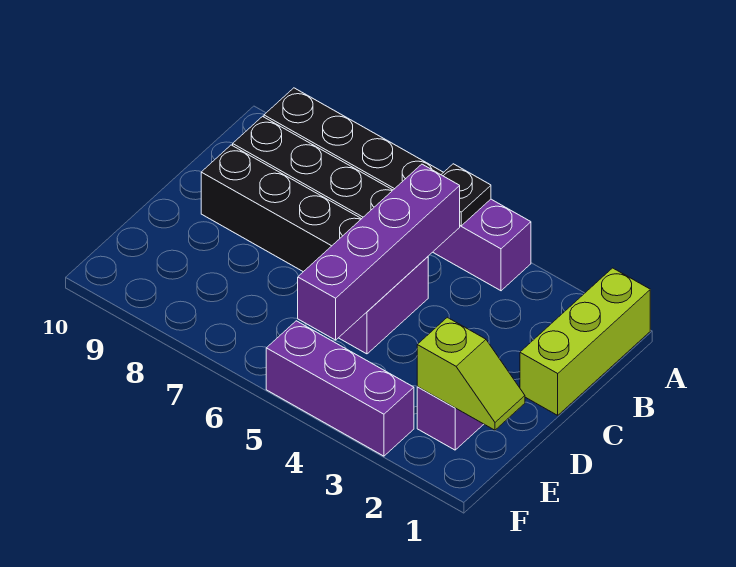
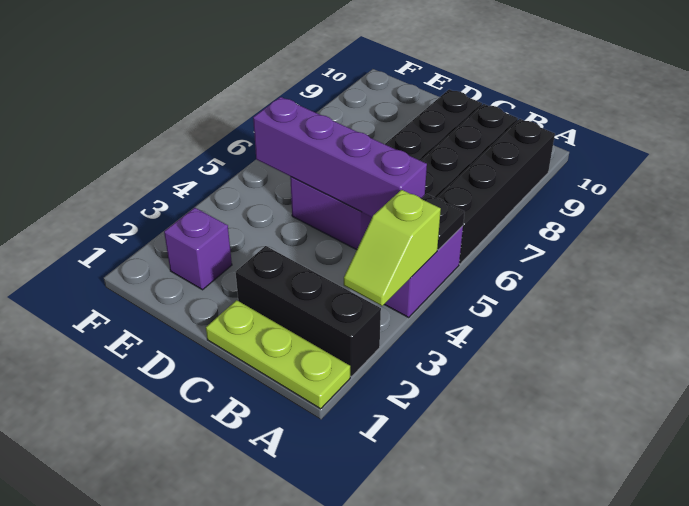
lime brick A1:C1 level 1 -> lime plate A1:C1 level 1
none -> black brick A2:C2 level 1
lime slope E1:E2 level 2 top 2 -> lime slope A3:A4 level 2 top 4
purple brick F3:F5 level 1 -> none

